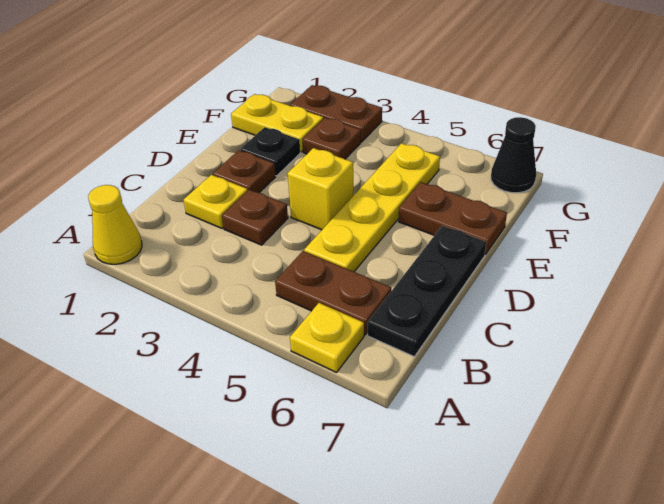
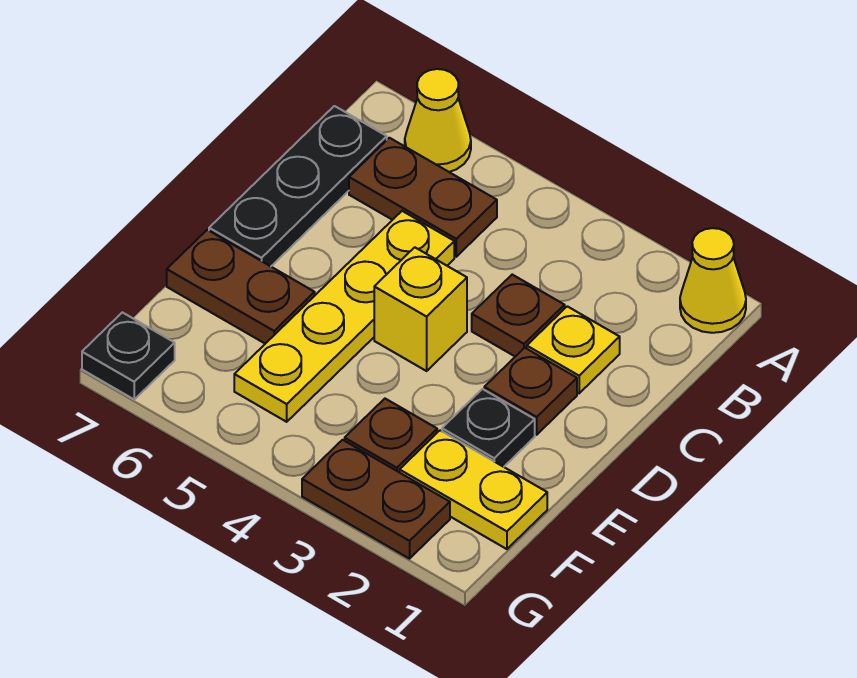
yellow plate A6 level 1 -> yellow cone A6 level 1
black cone G7 level 1 -> black plate G7 level 1

